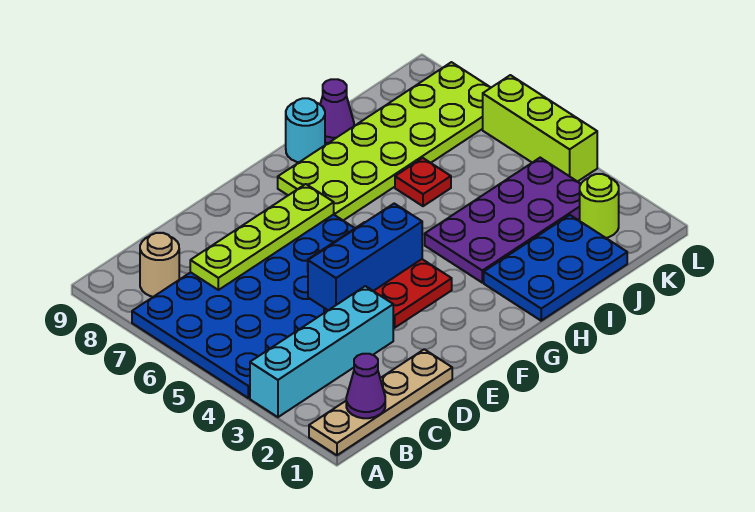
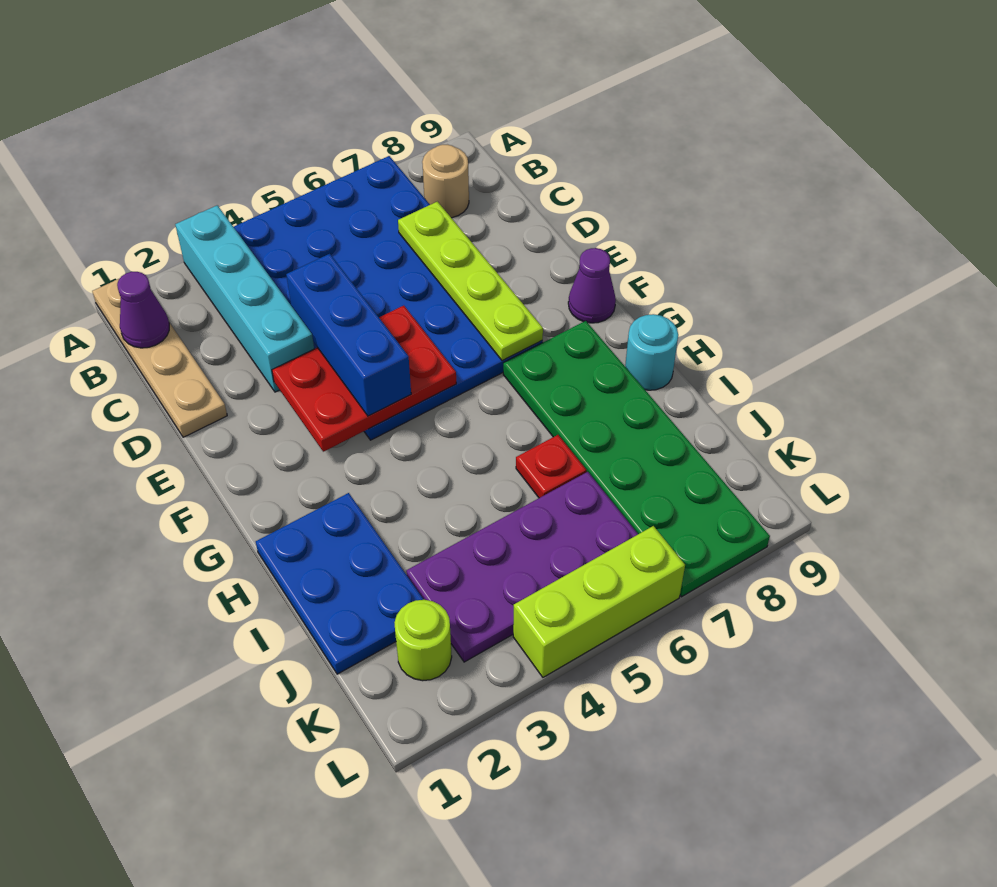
lime plate G7:L8 level 1 -> green plate G7:L8 level 1
purple plate H3:K4 level 1 -> purple plate J3:K6 level 1
purple cone I9 level 1 -> purple cone F9 level 1

